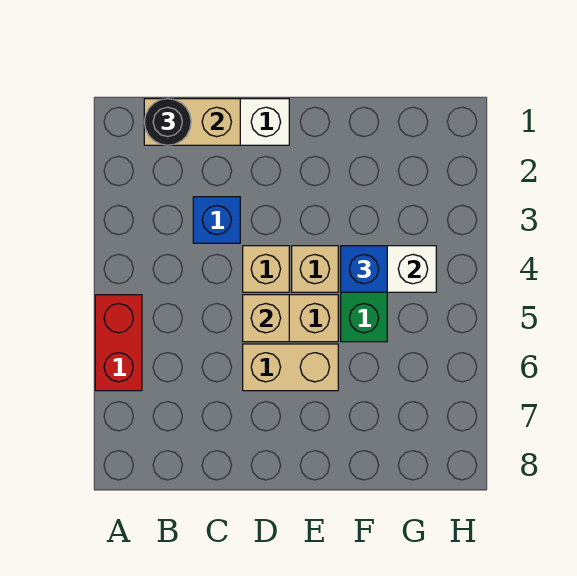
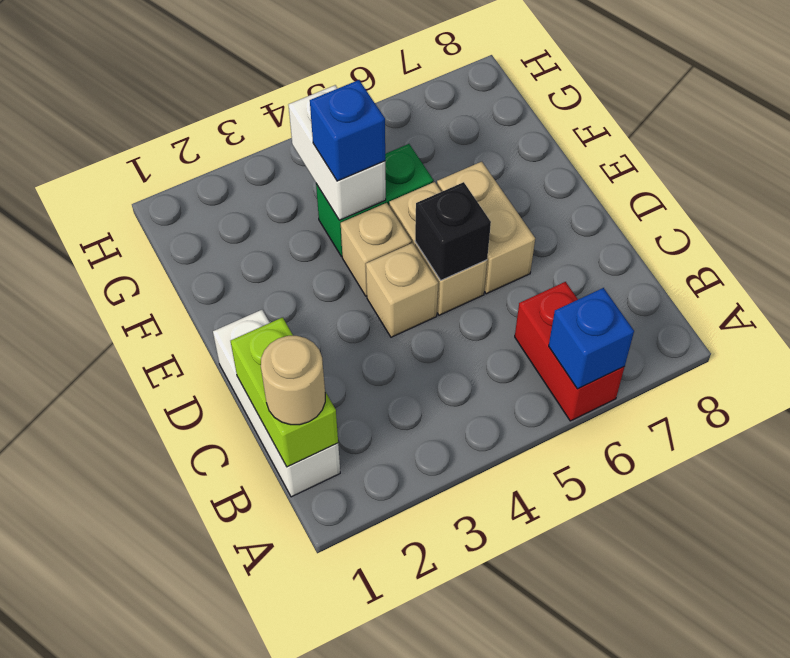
red brick A5:A6 level 1 -> red brick A6:B6 level 1
tan brick B1:C1 level 2 -> lime brick B1:C1 level 2
black round brick B1 level 3 -> tan round brick B1 level 3
blue brick C3 level 1 -> blue brick A6 level 2
tan brick D5 level 2 -> black brick D5 level 2

